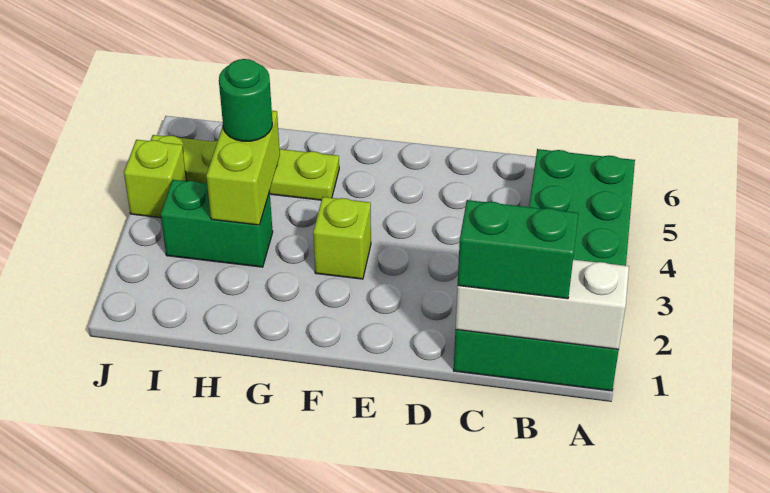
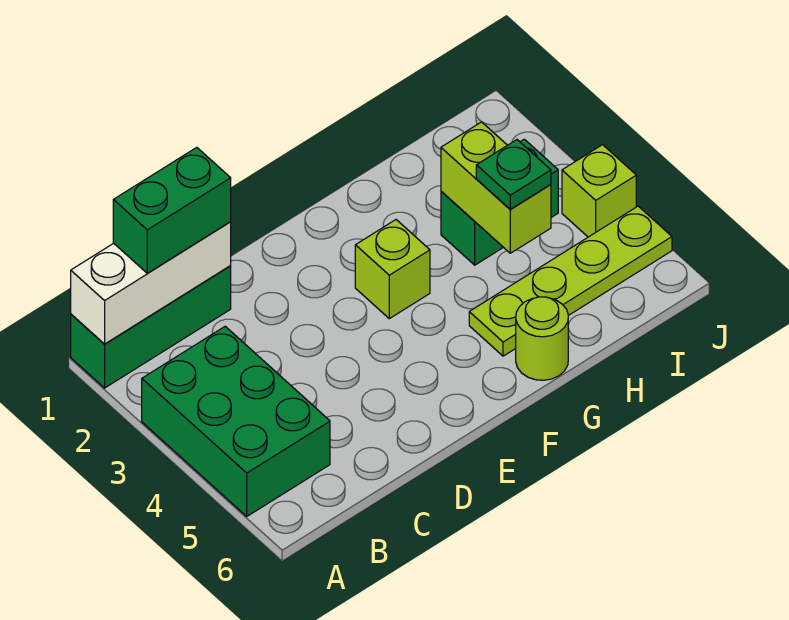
none -> lime round brick G6 level 1
green round brick H4 level 3 -> green plate H4 level 3

